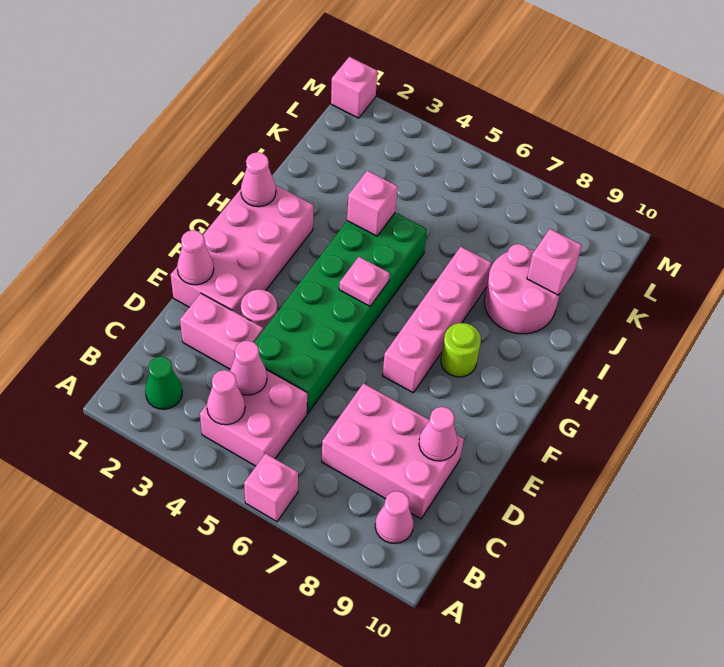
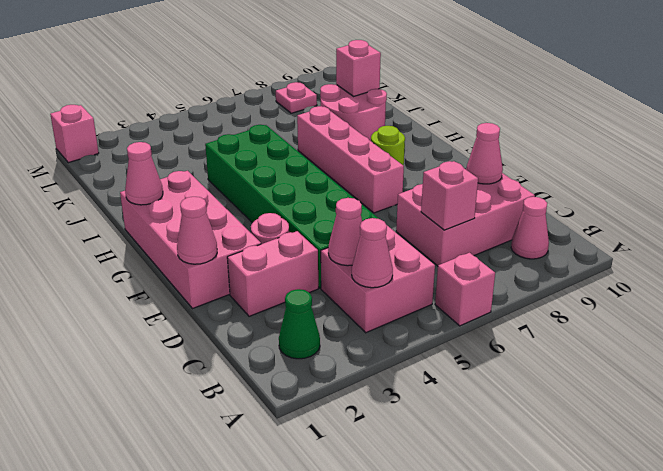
pink plate G5 level 2 -> pink plate L8 level 1
pink brick I4 level 2 -> pink brick C7 level 2

